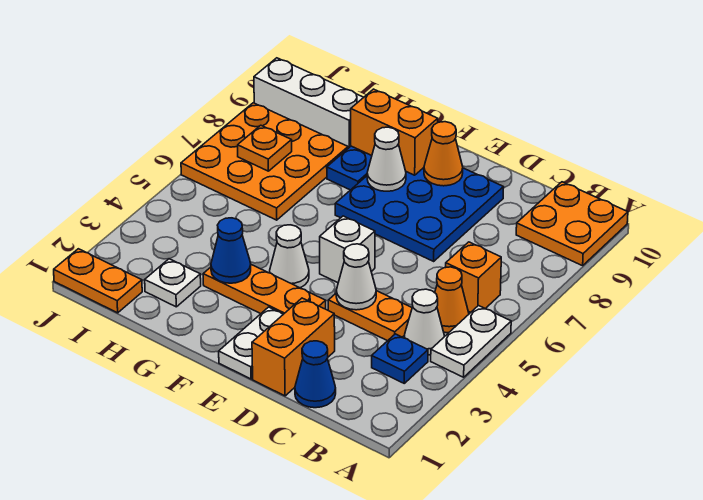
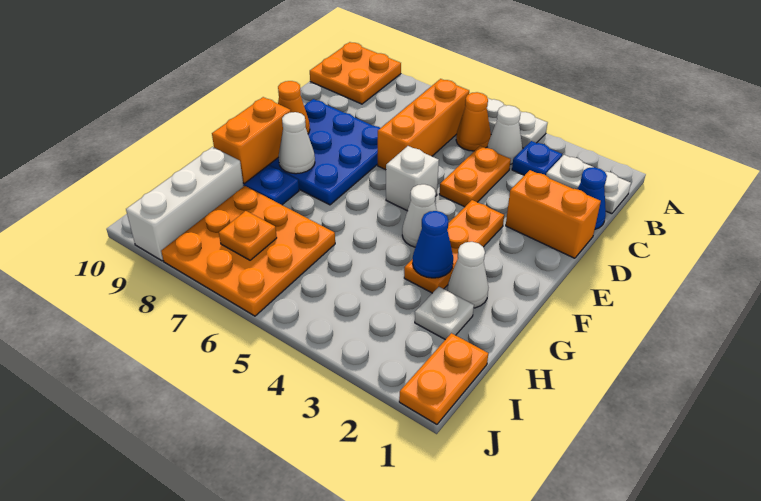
orange brick B6 level 1 -> orange brick B6:D6 level 1
white cone D4 level 2 -> white cone G2 level 1
white plate E1:E2 level 1 -> white plate B1:B2 level 1

